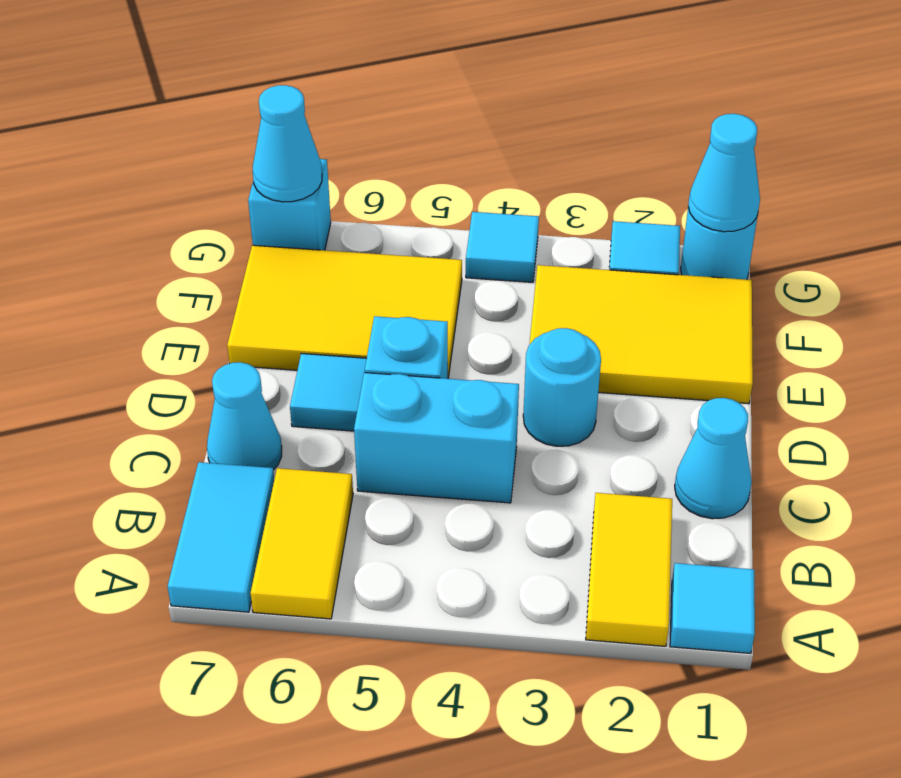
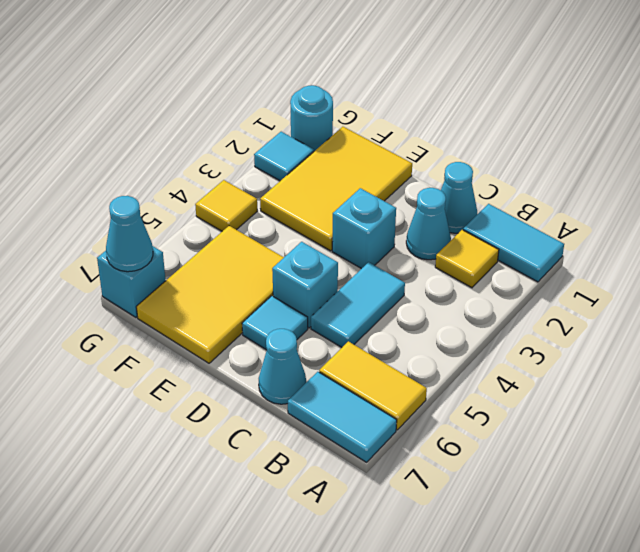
cyan tile A1 level 1 -> cyan tile A1:B1 level 1
yellow tile A2:B2 level 1 -> yellow tile B2 level 1
cyan brick C4:C5 level 1 -> cyan tile C4:C5 level 1
cyan round brick D3 level 1 -> cyan brick D3 level 1
cyan cone G1 level 2 -> cyan cone C2 level 1
cyan tile G4 level 1 -> yellow tile G4 level 1

